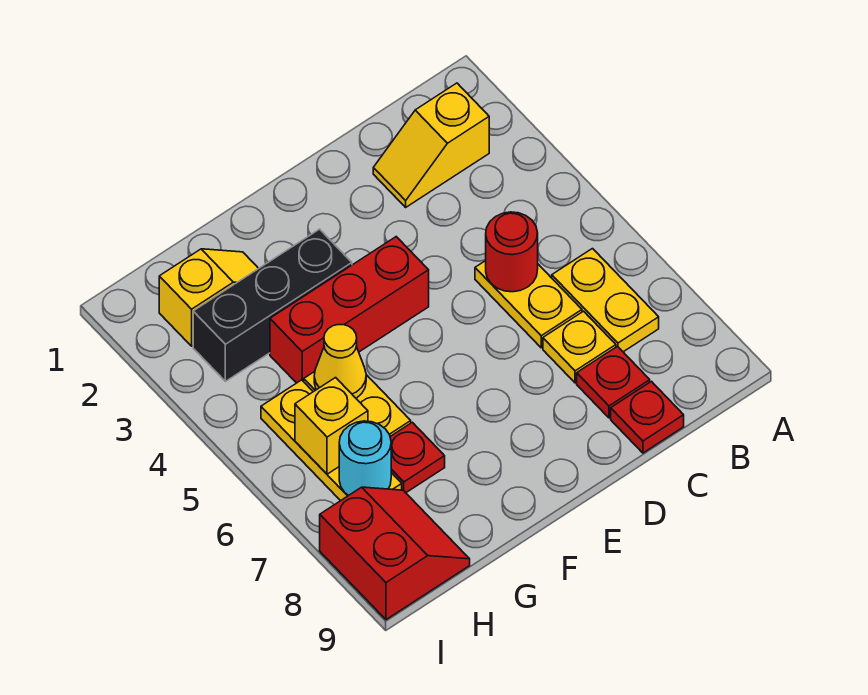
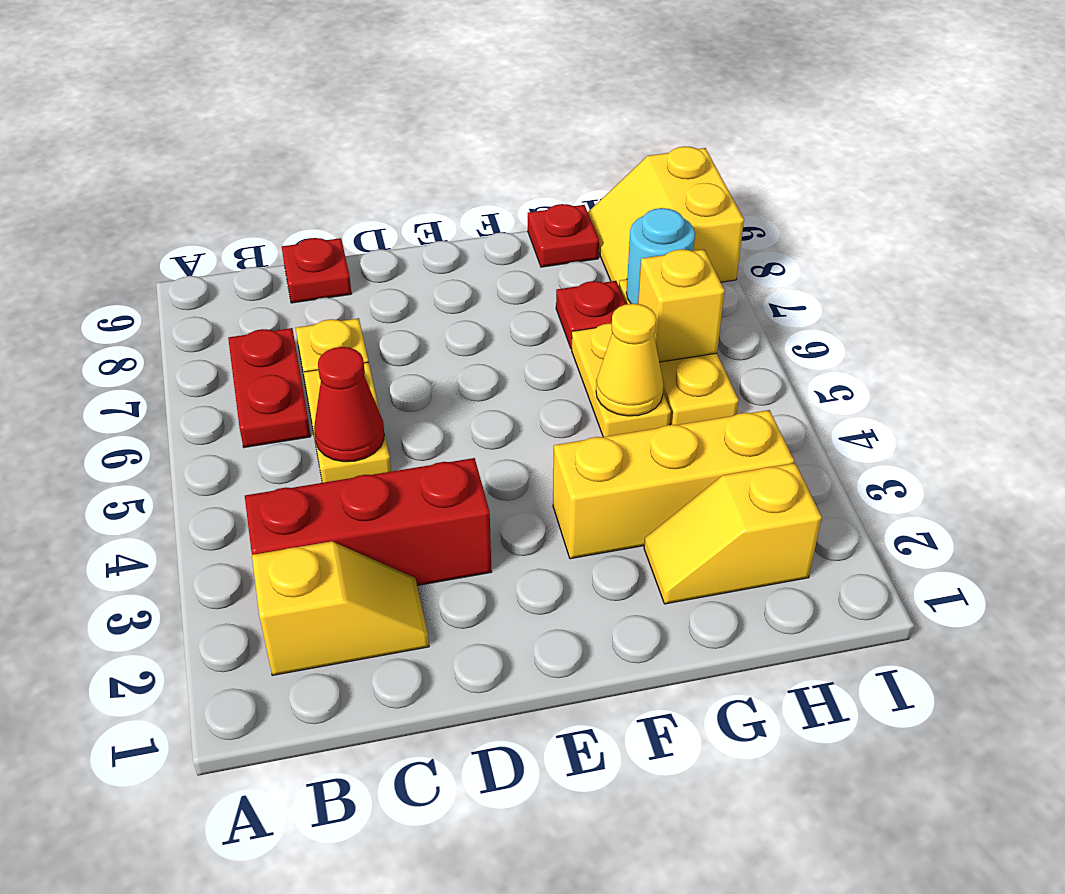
yellow plate B6:B7 level 1 -> red plate B6:B7 level 1
red round brick C5 level 2 -> red cone C5 level 2
red plate C8 level 1 -> red plate G9 level 1
red brick E4:G4 level 1 -> red brick B3:D3 level 1
black brick F3:H3 level 1 -> yellow brick F3:H3 level 1
red slope H8:I9 level 1 top I -> yellow slope H8:I9 level 1 top I

